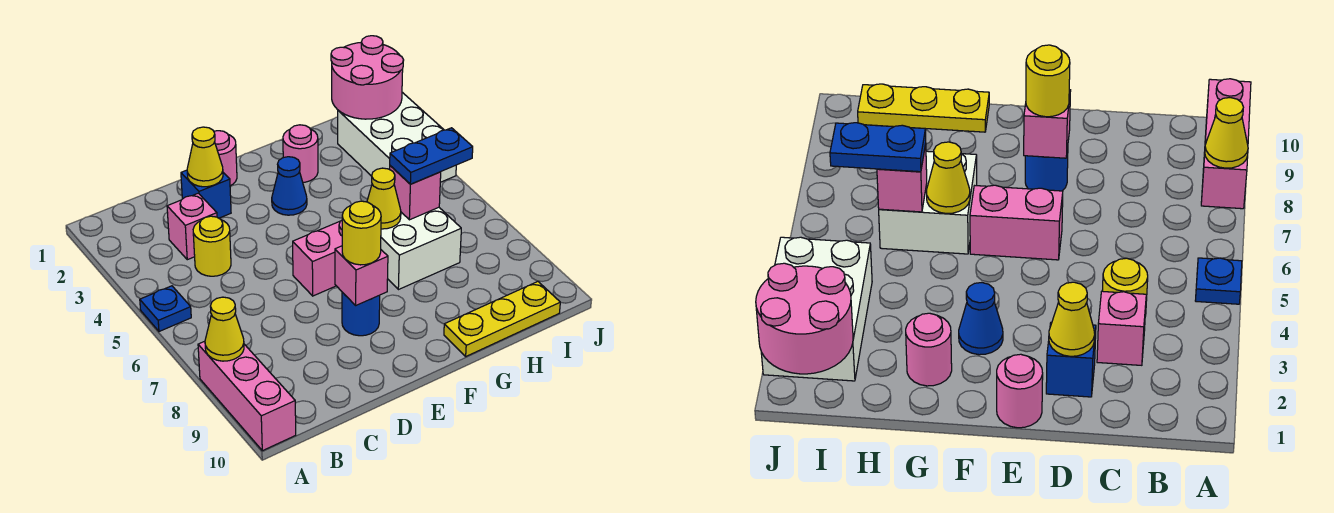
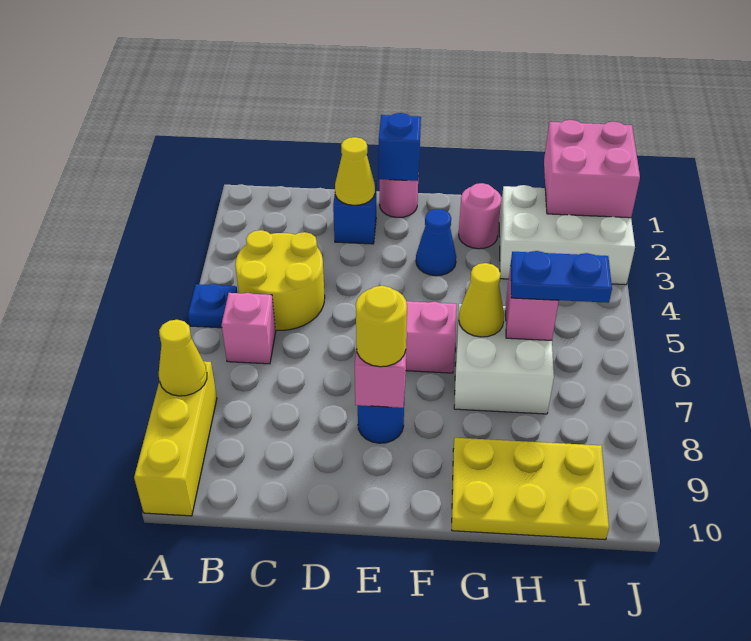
pink brick A8:A10 level 1 -> yellow brick A8:A10 level 1
pink brick C3 level 1 -> pink brick B6 level 1
yellow round brick C4 level 1 -> yellow round brick B4:C5 level 1
none -> blue brick E1 level 2
yellow plate G10:I10 level 1 -> yellow plate G9:I10 level 1
pink round brick I1:J2 level 2 -> pink brick I1:J2 level 2
white brick I2:J4 level 1 -> white brick H2:J3 level 1

